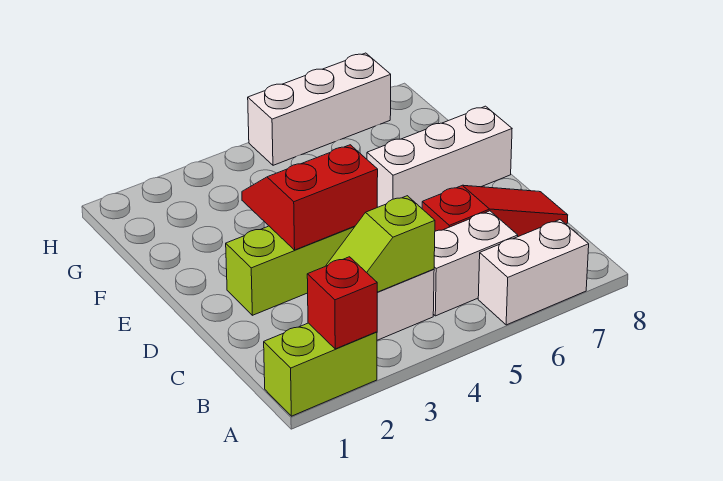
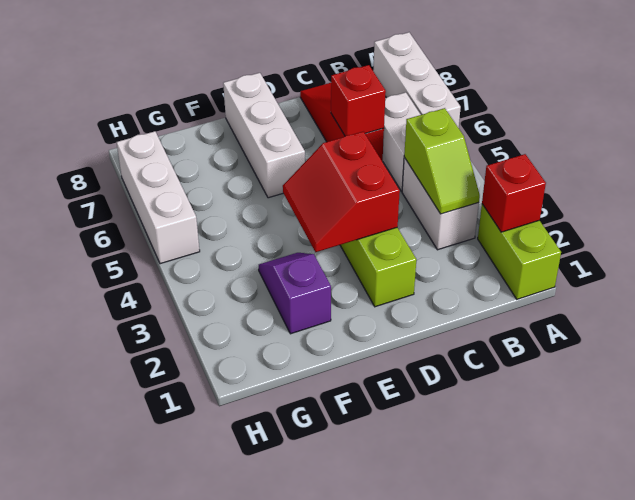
white brick A6:A7 level 1 -> white brick A6:A8 level 1
none -> red brick C6 level 2
none -> purple slope F2:F3 level 1 top 2

